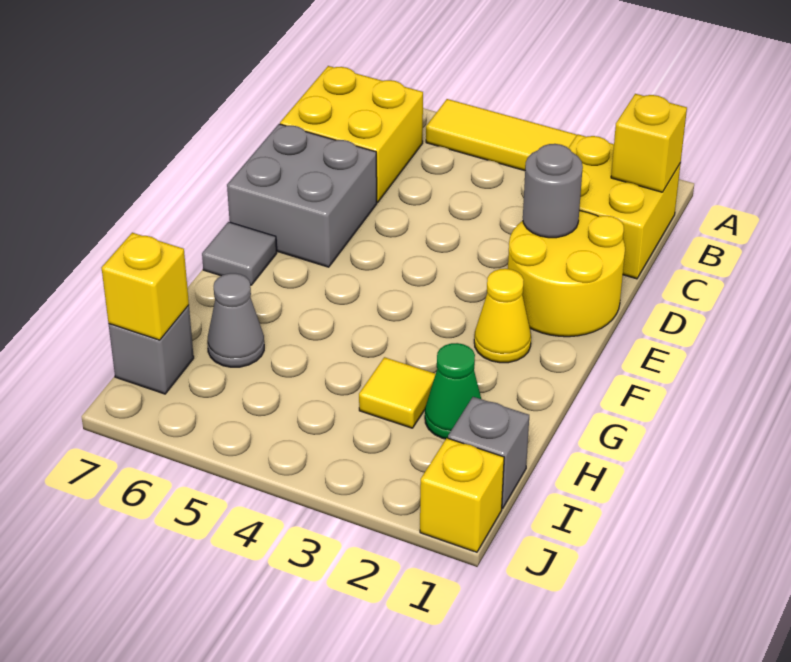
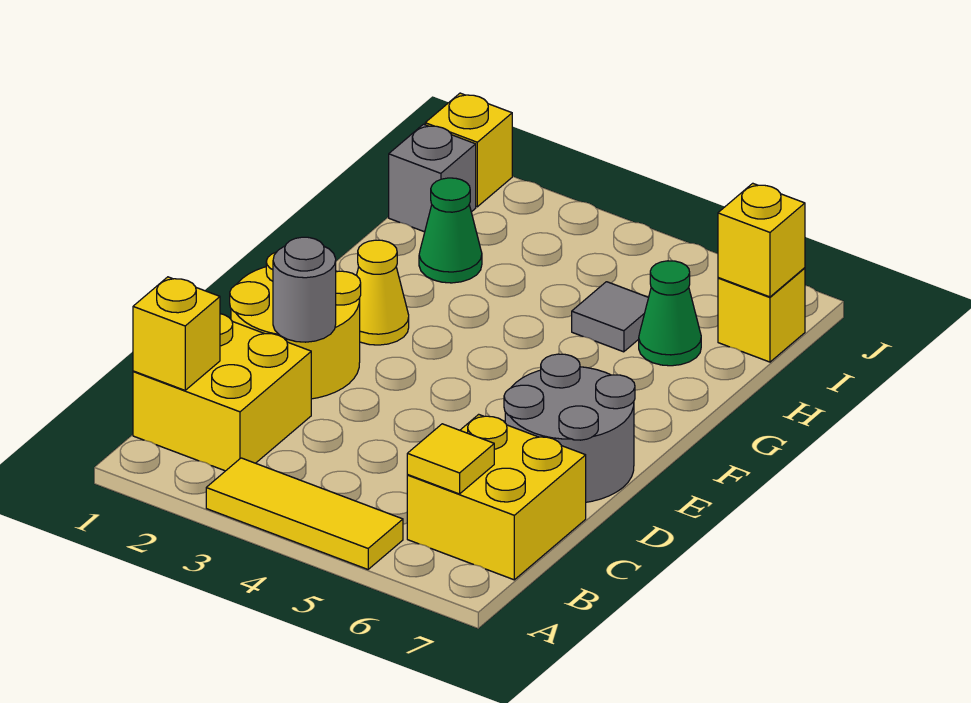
grey brick D6:E7 level 1 -> grey round brick D6:E7 level 1
grey tile F7 level 1 -> grey tile H5 level 1
yellow tile H3 level 1 -> yellow tile B6 level 2
grey cone H6 level 1 -> green cone H6 level 1
grey brick I7 level 1 -> yellow brick I7 level 1

